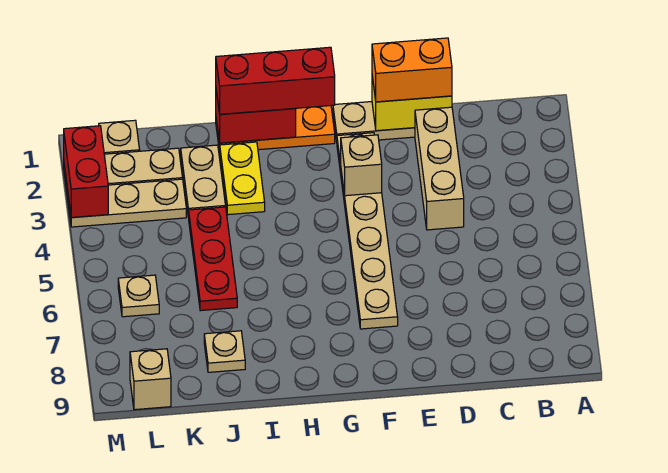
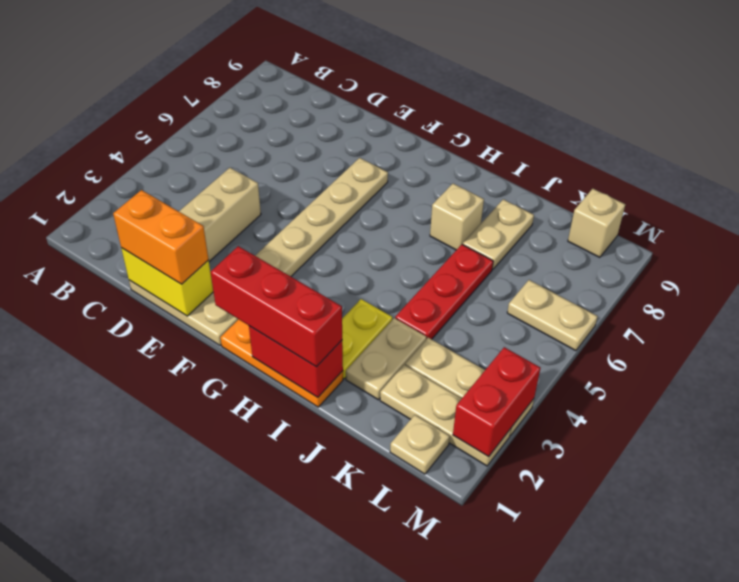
tan brick F3 level 2 -> tan brick I7 level 1
tan plate J8 level 1 -> tan plate J7:J8 level 1
tan plate L6 level 1 -> tan plate L6:M6 level 1

